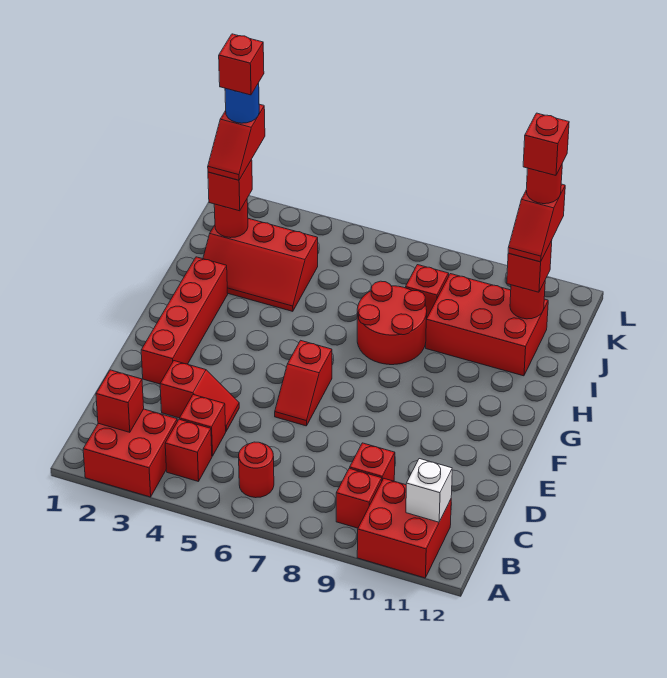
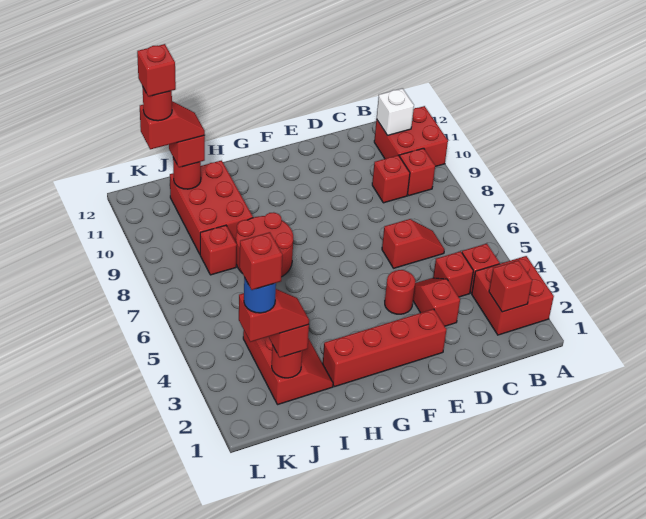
red round brick B6 level 1 -> red round brick E4 level 1
red slope E6:F6 level 1 top F -> red slope C6:D6 level 1 top D

